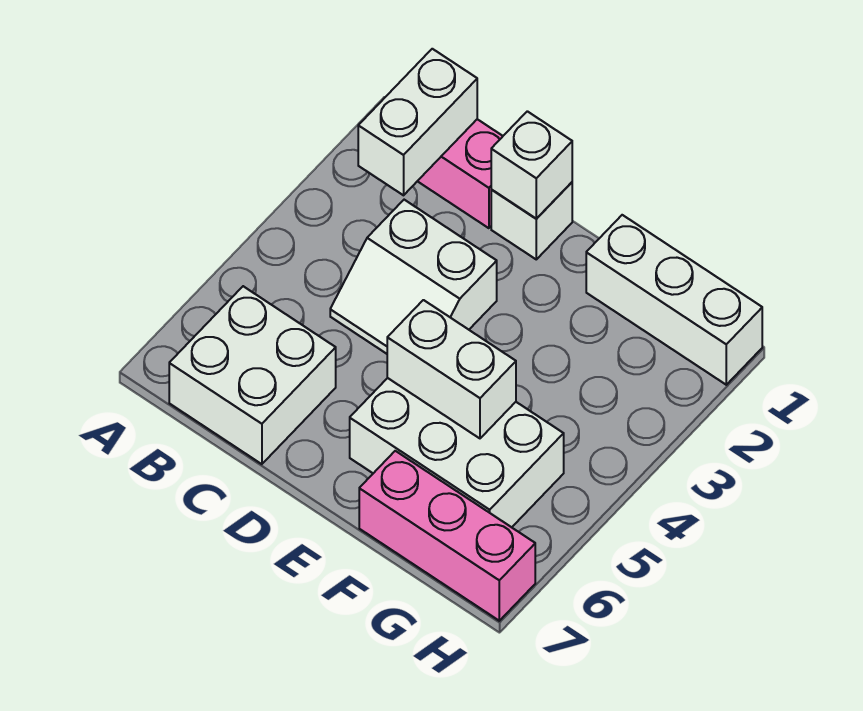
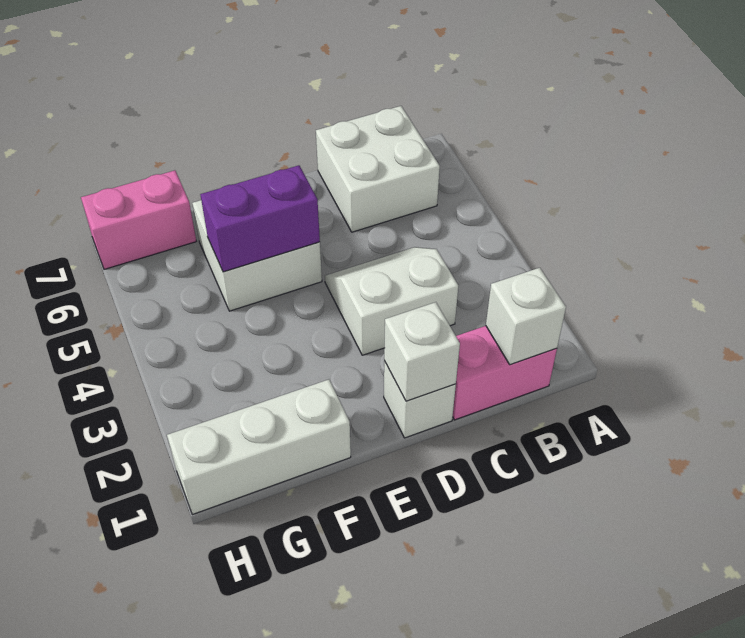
white brick B1:B2 level 2 -> white brick B1 level 2
white brick E5:G6 level 1 -> white brick E5:F6 level 1
white brick E5:F5 level 2 -> purple brick E5:F5 level 2
pink brick F7:H7 level 1 -> pink brick G7:H7 level 1

